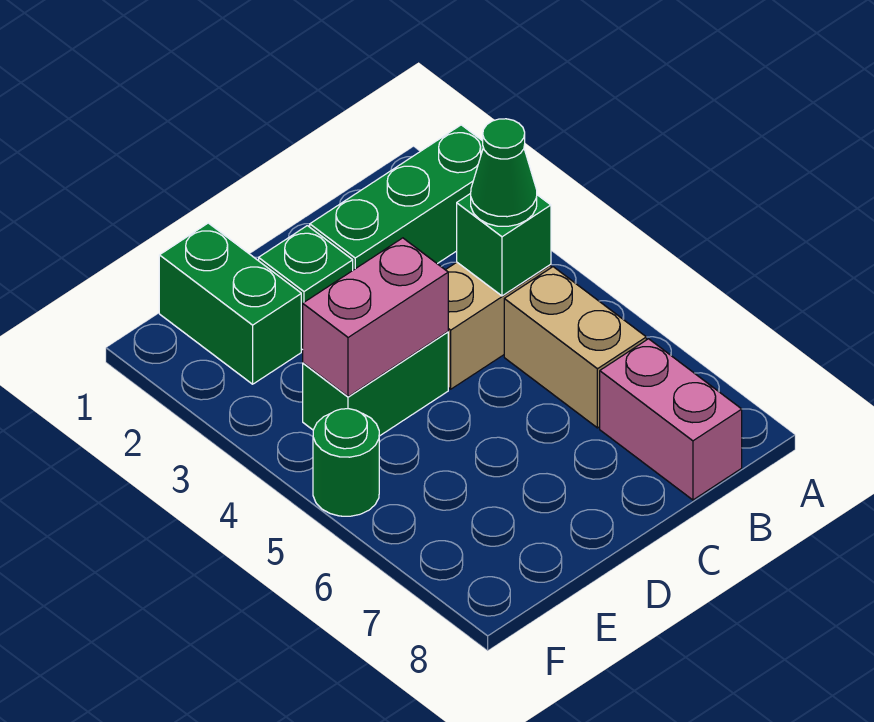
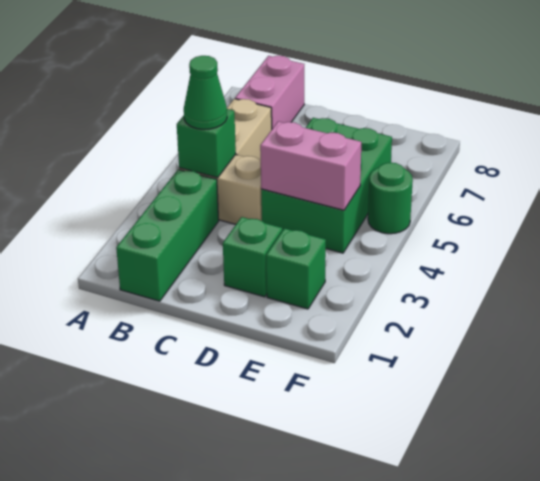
green brick A2:C2 level 1 -> green brick B1:B3 level 1
green brick D4:E4 level 1 -> green brick D4:E6 level 1
green brick E1:E2 level 1 -> green brick E2 level 1

